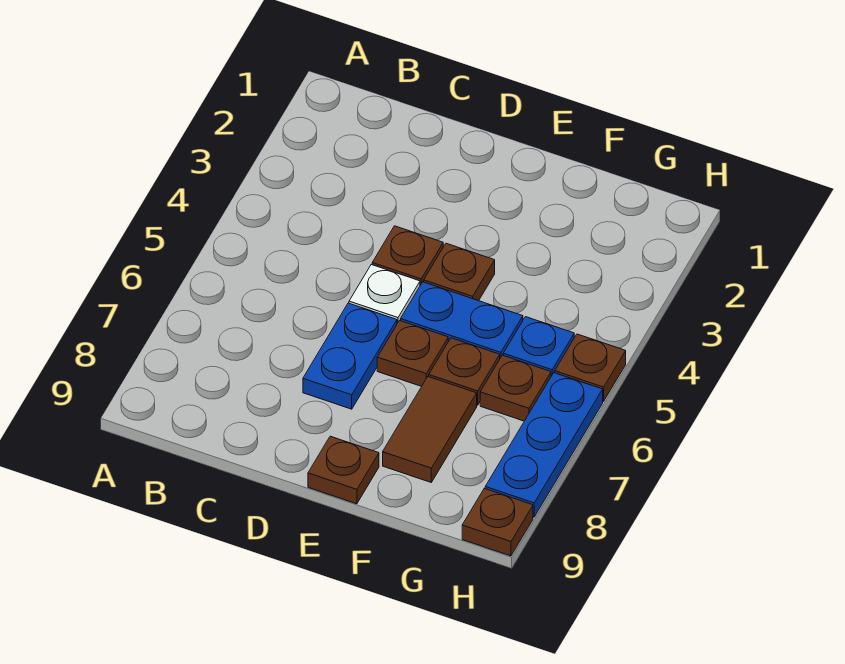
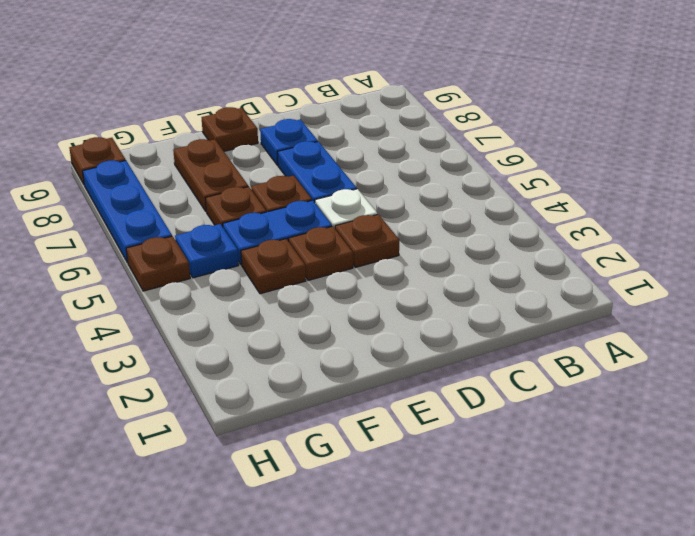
none -> blue plate D8 level 1
brown tile F7:F8 level 1 -> brown plate F7:F8 level 1
brown plate G6 level 1 -> brown plate F4 level 1

